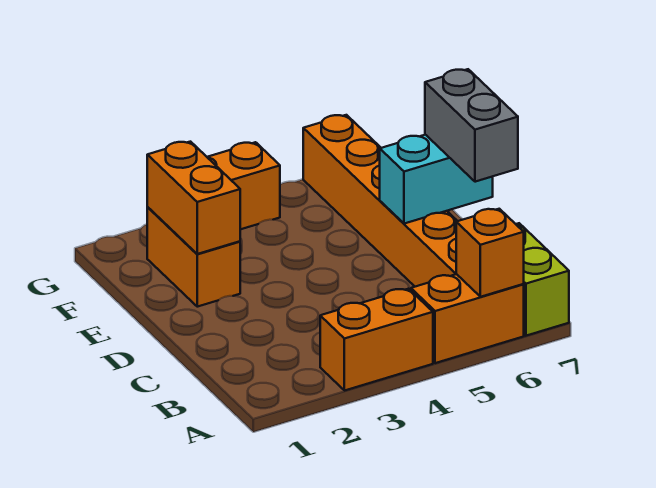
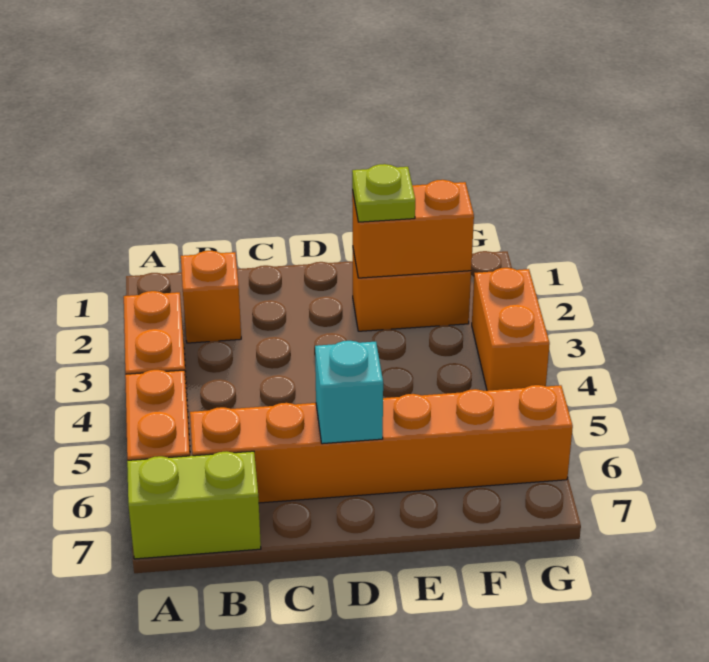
orange brick A6 level 2 -> orange brick B2 level 1
grey brick C7:D7 level 3 -> none
cyan brick D6:D7 level 2 -> cyan brick D6 level 2
none -> lime plate E2 level 3

